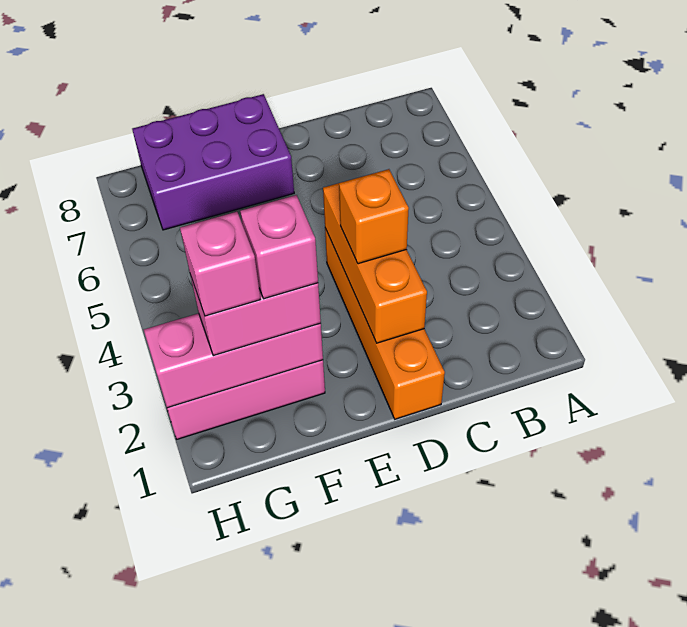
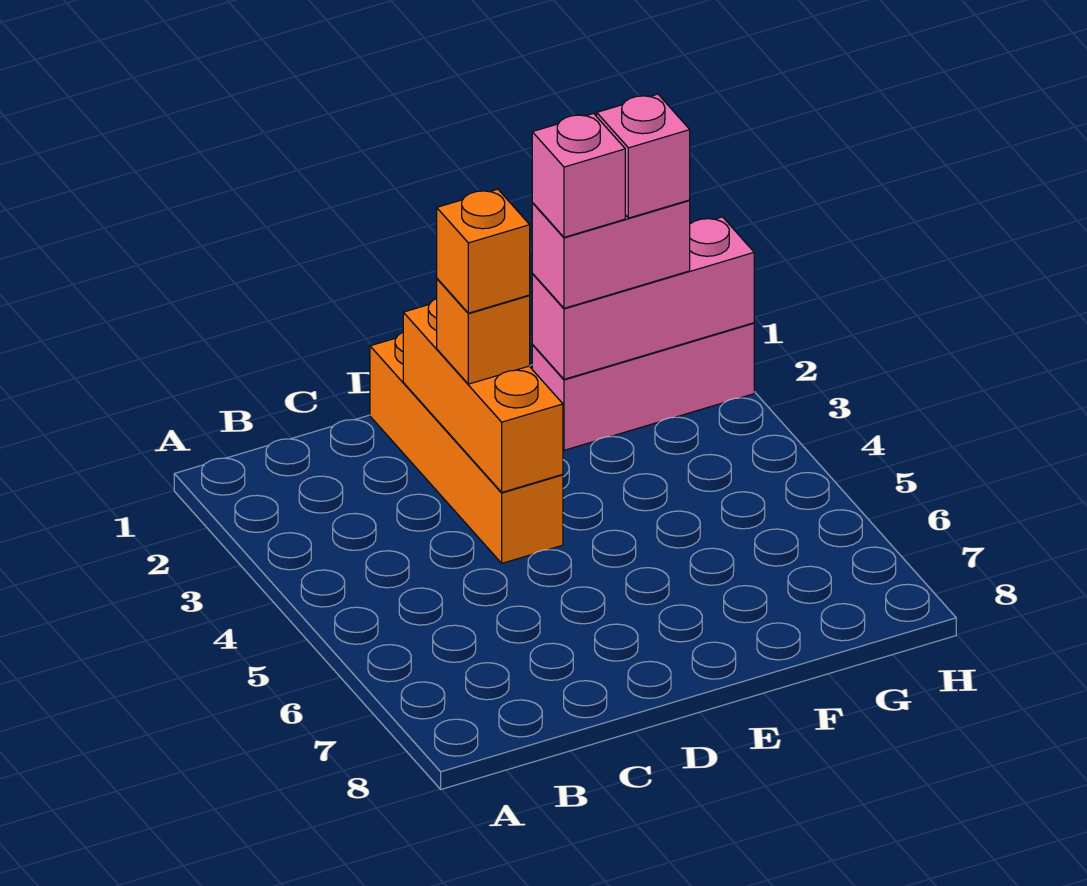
none -> orange brick D3 level 4
purple brick E7:G8 level 1 -> none

